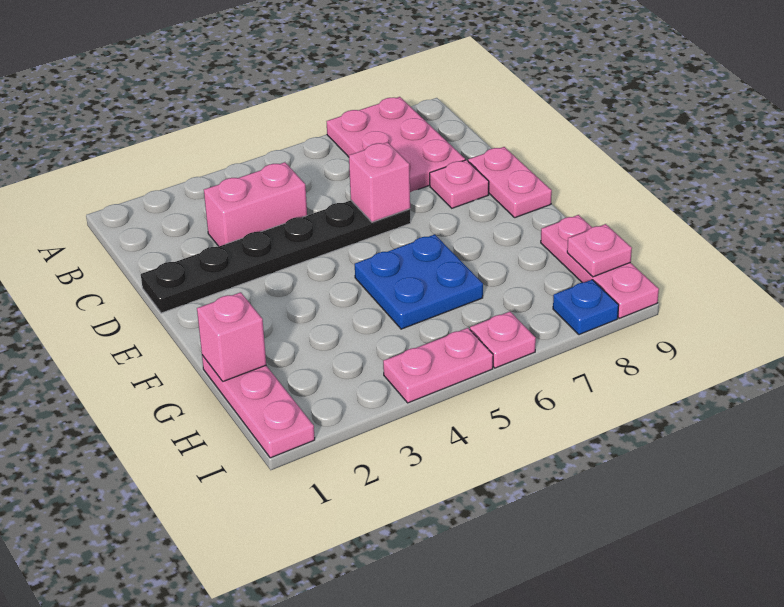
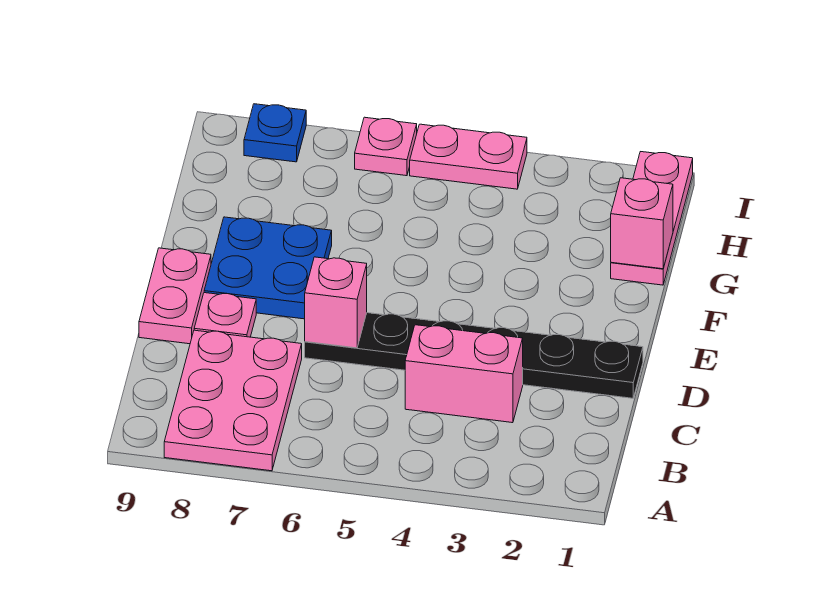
blue plate F5:G6 level 1 -> blue plate E7:F8 level 1
pink plate G9:I9 level 1 -> none
pink plate H9 level 2 -> none

